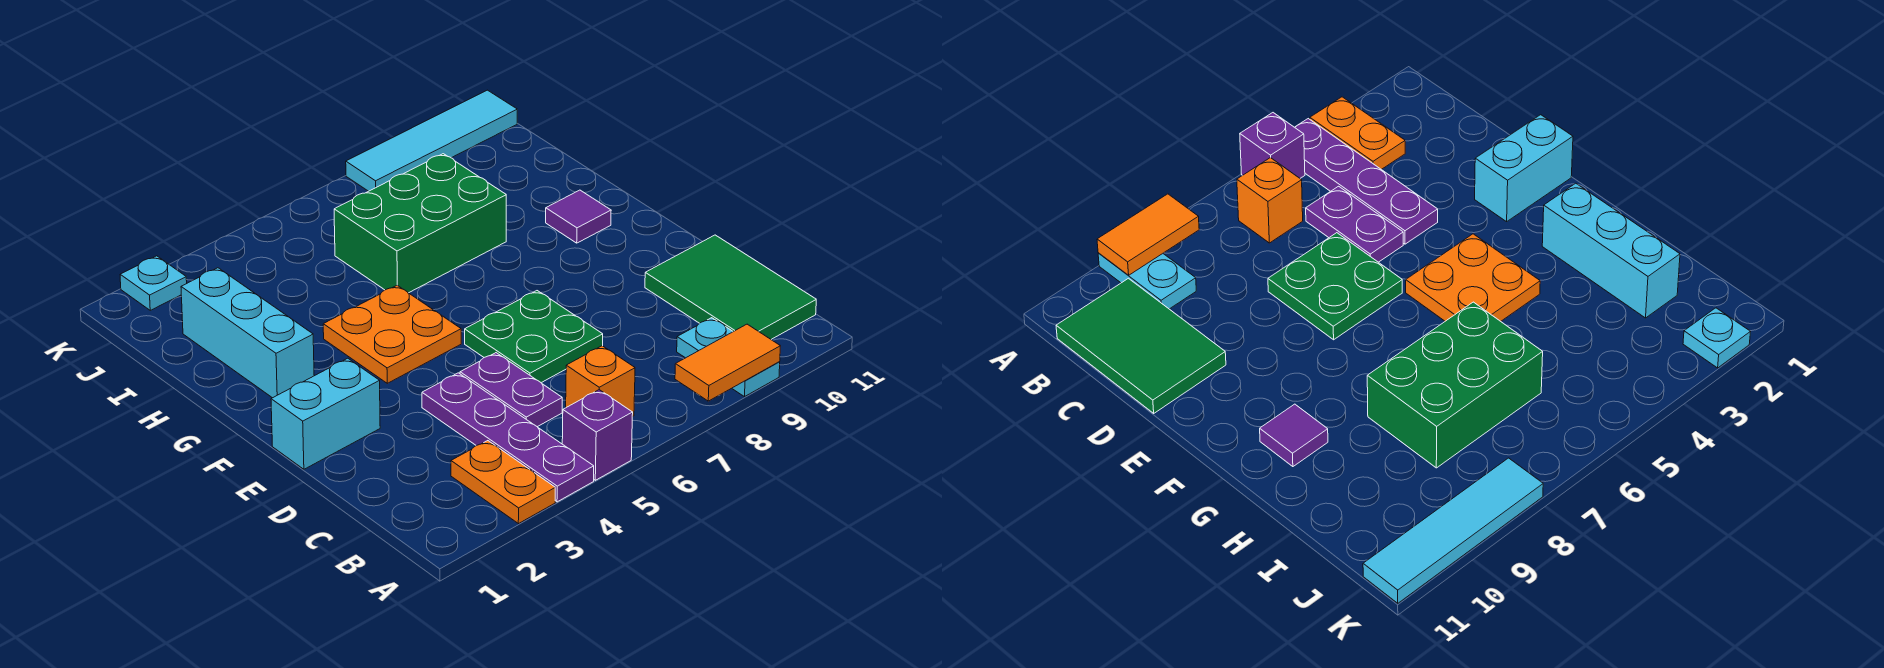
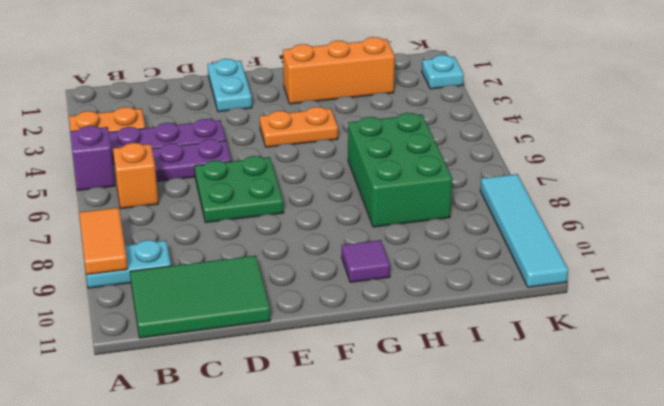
cyan brick E1:E2 level 1 -> cyan plate E1:E2 level 1
orange plate F4:G5 level 1 -> orange plate F4:G4 level 1
cyan brick G2:I2 level 1 -> orange brick G2:I2 level 1

